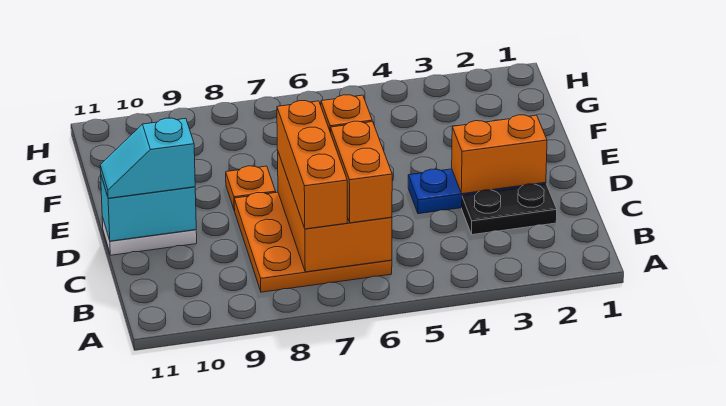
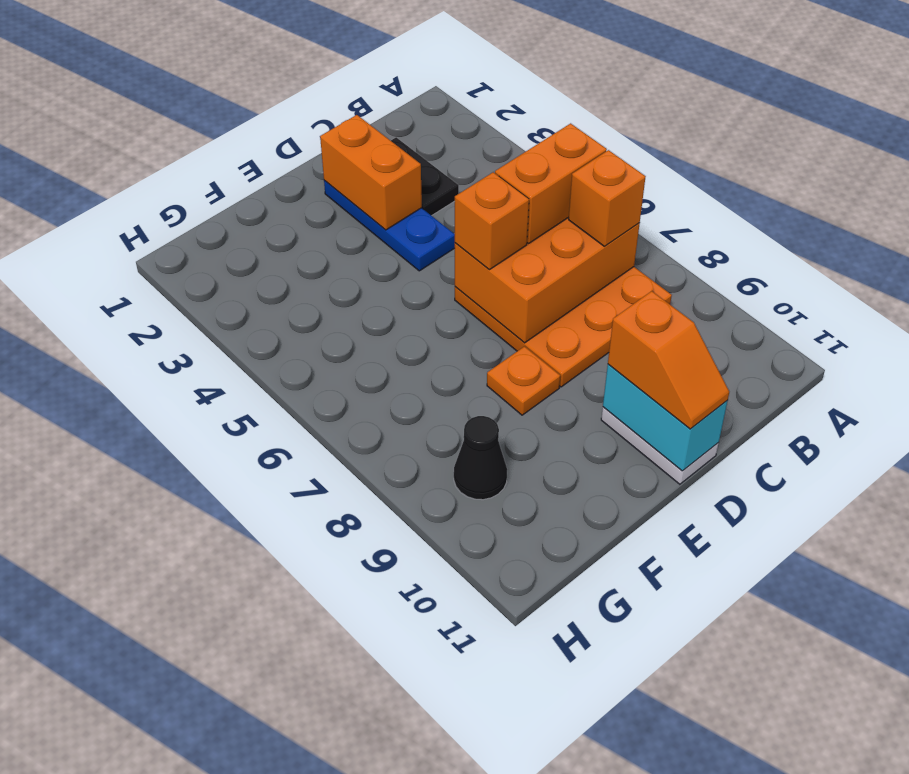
orange brick B7:D7 level 3 -> orange brick B7 level 3
cyan slope D10:D11 level 3 top 10 -> orange slope D10:D11 level 3 top 10
none -> black cone G9 level 1

